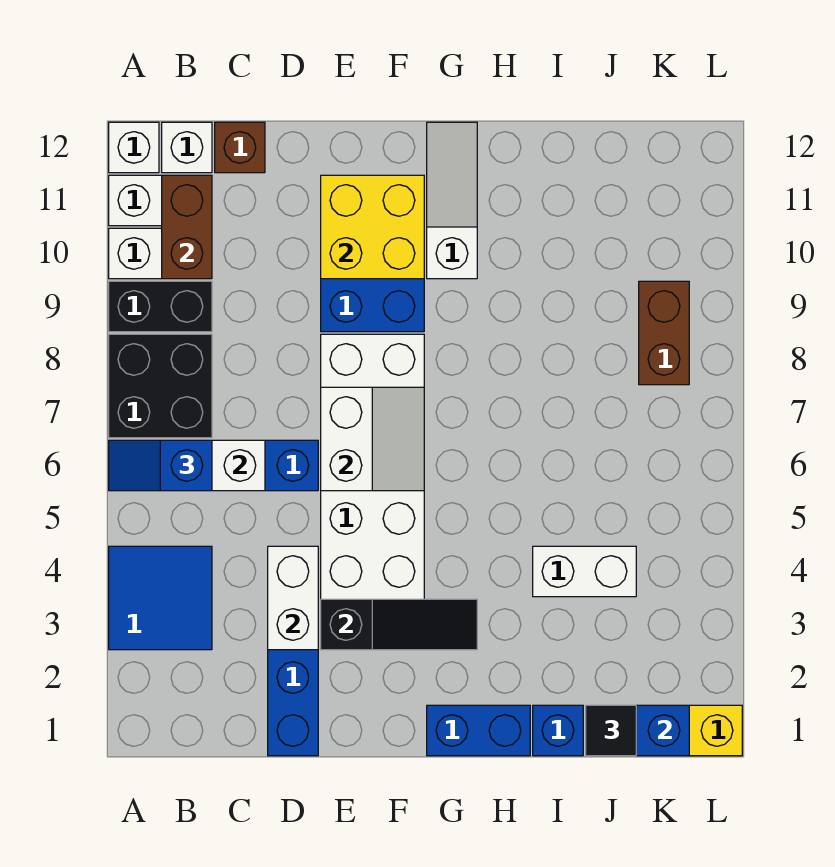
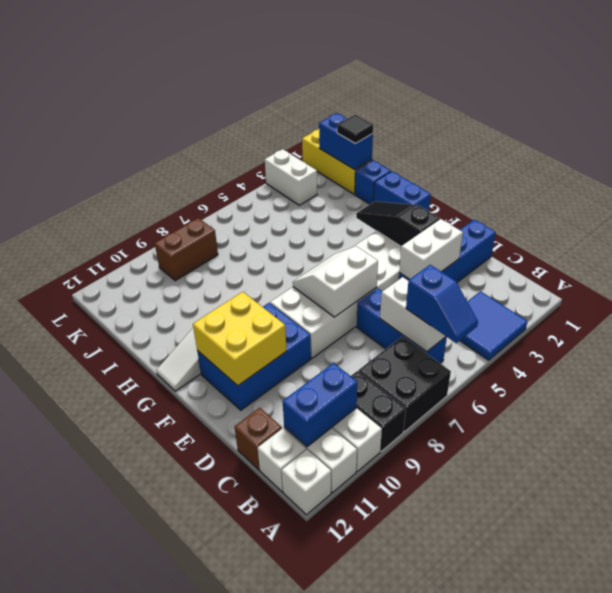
brown brick B10:B11 level 2 -> blue brick B10:B11 level 2
white brick I4:J4 level 1 -> white brick K3:L3 level 1

